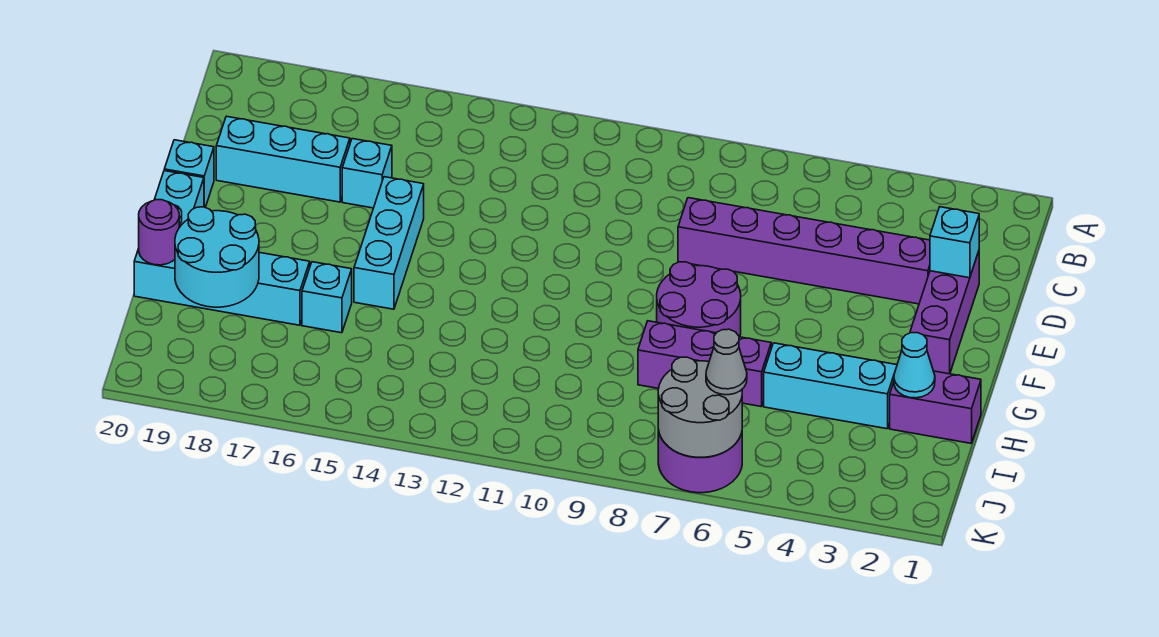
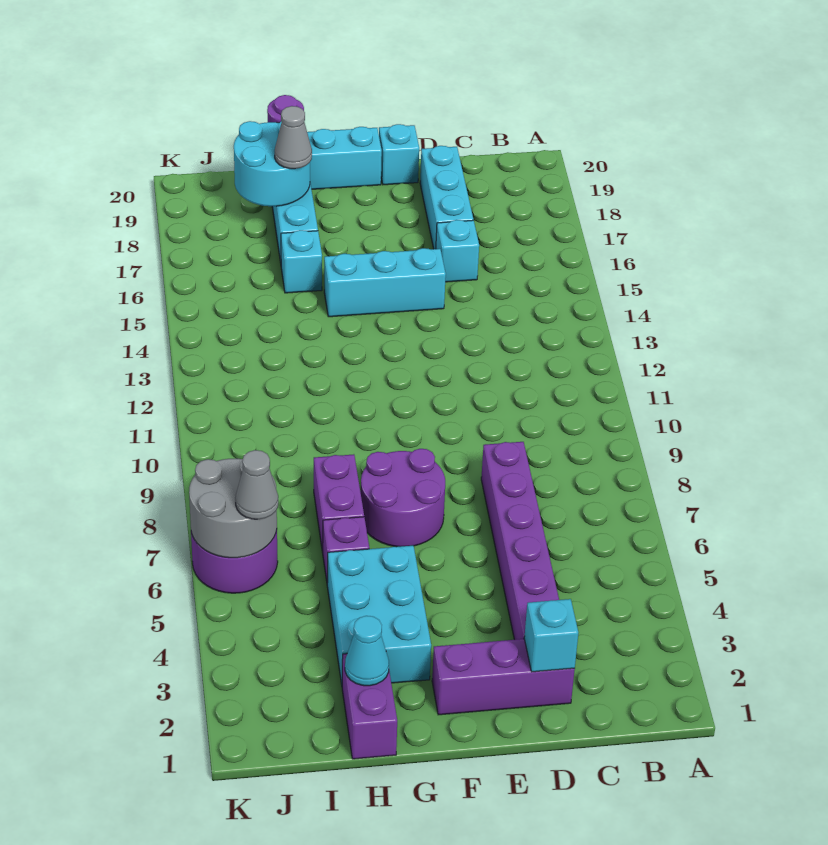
cyan brick H3:H5 level 1 -> cyan brick G3:H5 level 1
none -> grey cone H18 level 3

